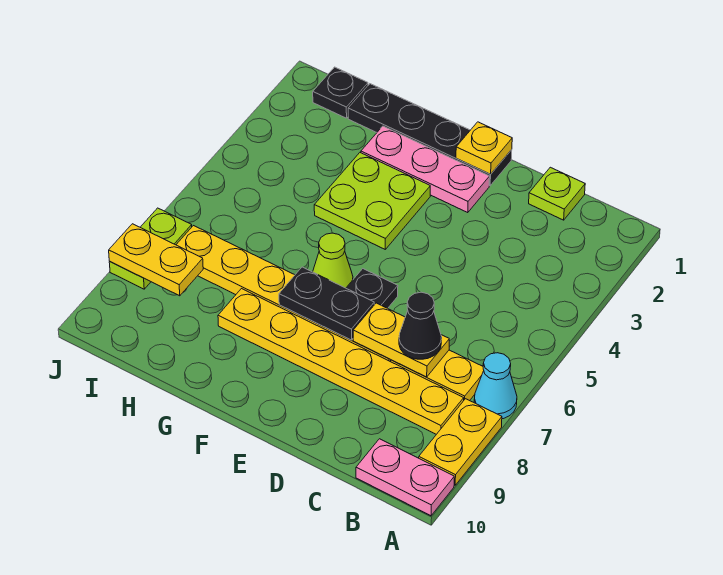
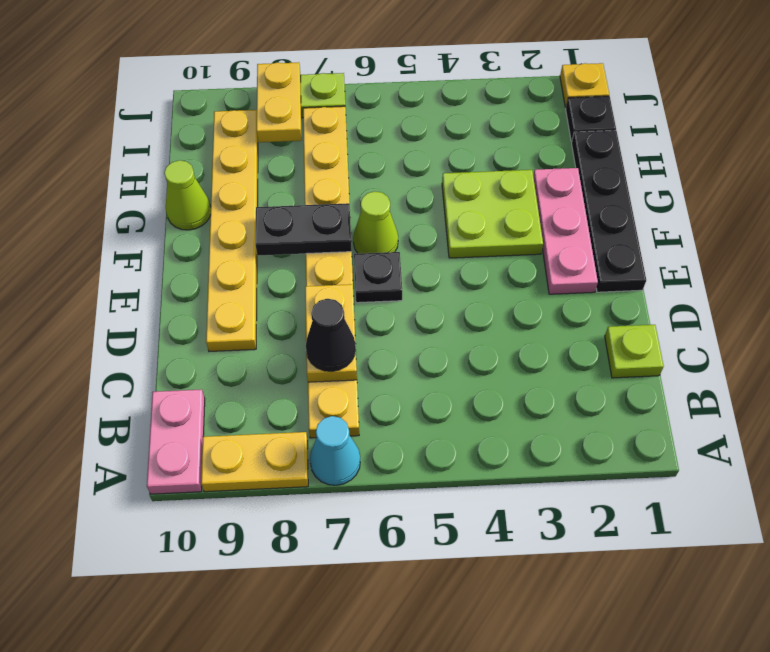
yellow plate B8:G8 level 1 -> yellow plate D9:I9 level 1
yellow plate E1 level 2 -> yellow plate J1 level 1
black plate E7:F7 level 2 -> black plate F7:F8 level 2
none -> lime cone G10 level 1

